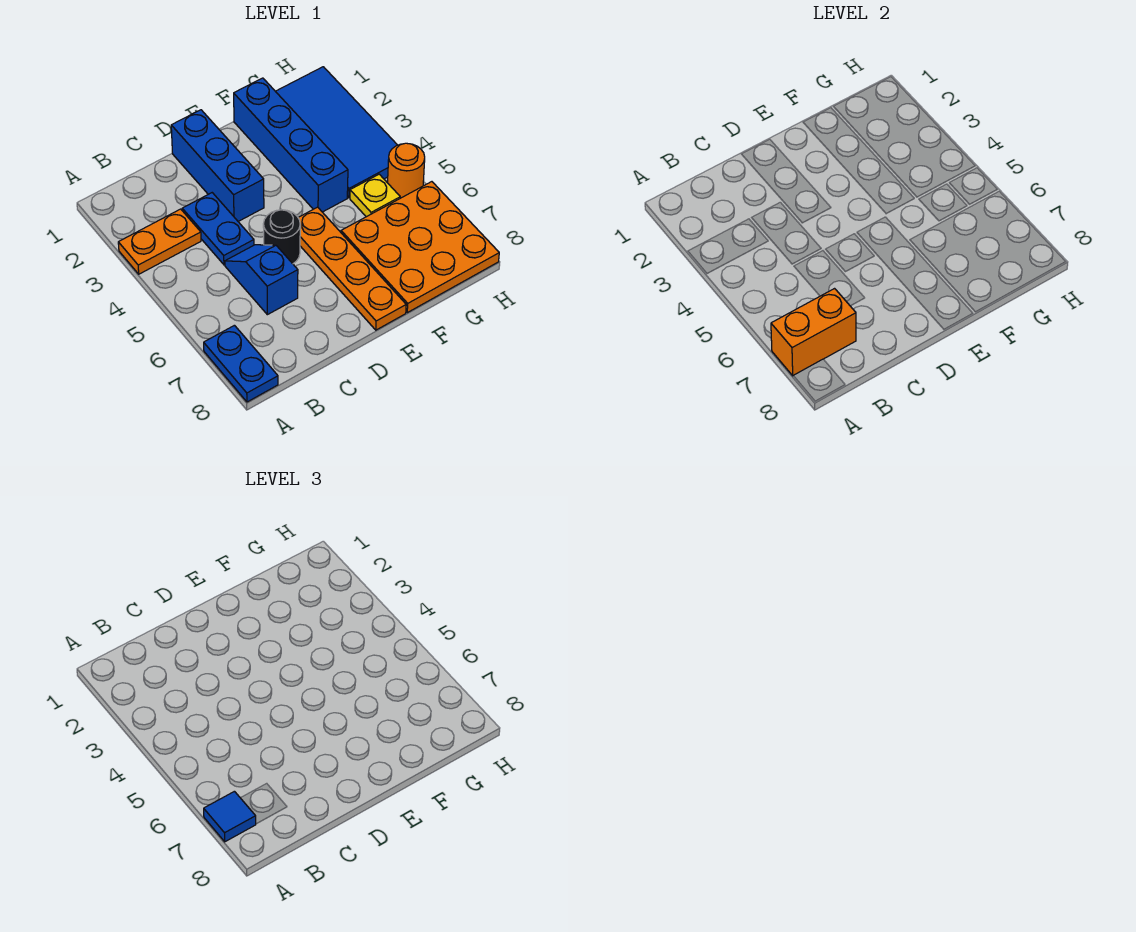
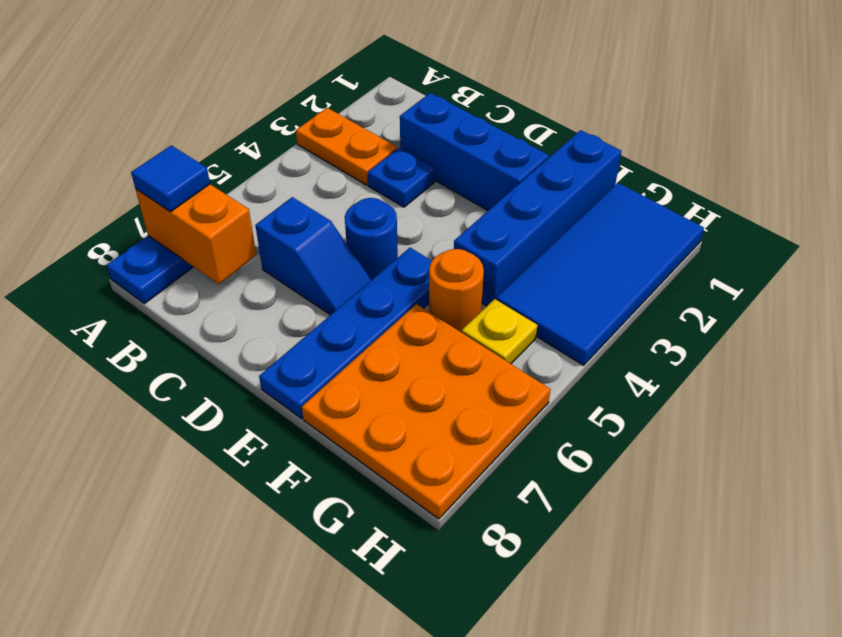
blue plate C3:C4 level 1 -> blue plate C3 level 1
blue slope C5:C6 level 1 top 6 -> blue slope C6:D6 level 1 top C
blue brick D1:D3 level 1 -> blue brick C2:E2 level 1
black round brick D5 level 1 -> blue round brick D5 level 1
orange plate E5:E8 level 1 -> blue plate E5:E8 level 1
orange round brick H5 level 1 -> orange round brick F5 level 1

